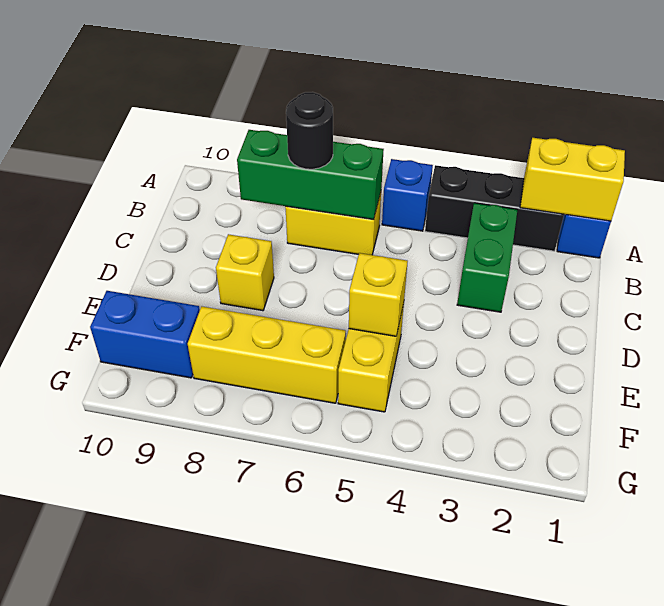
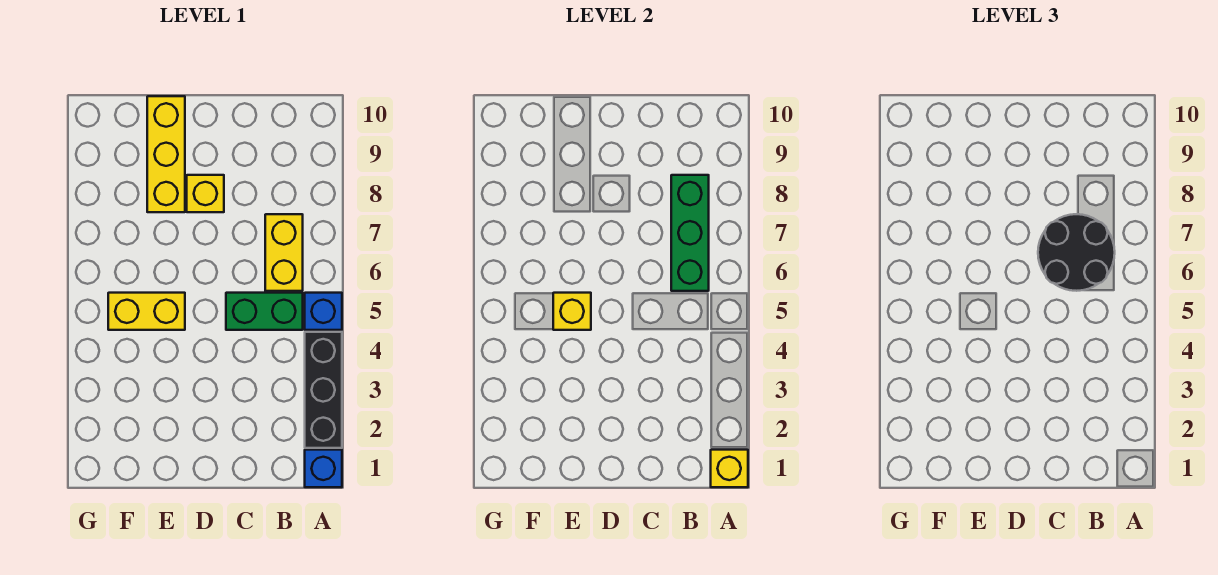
yellow brick A1:A2 level 2 -> yellow brick A1 level 2
green brick B3:C3 level 1 -> green brick B5:C5 level 1
black round brick B7 level 3 -> black round brick B6:C7 level 3
yellow brick F6:F8 level 1 -> yellow brick E8:E10 level 1
blue brick F9:F10 level 1 -> none

